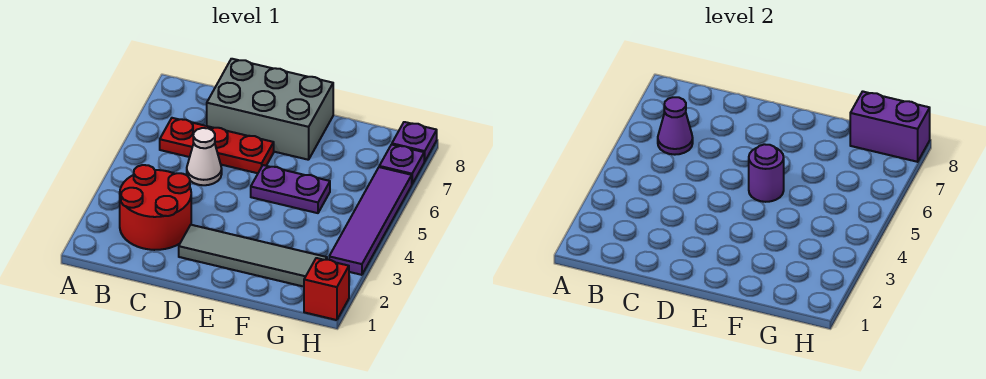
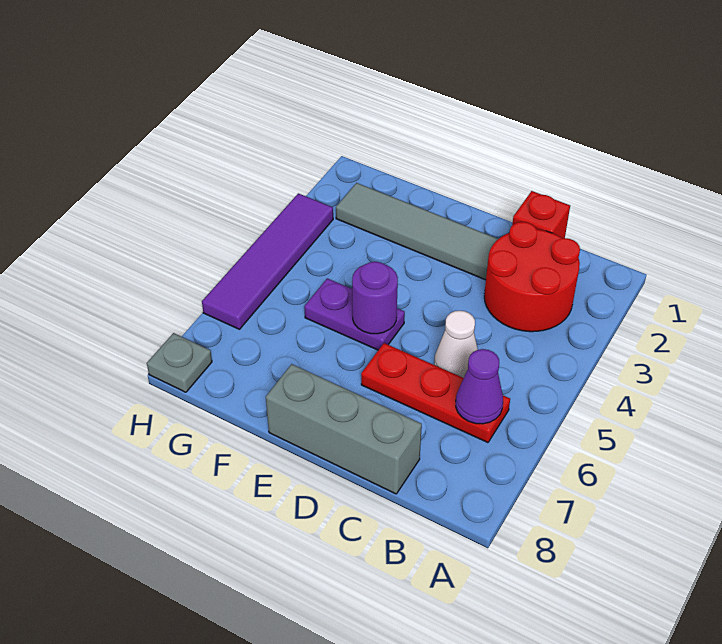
grey brick C7:E8 level 1 -> grey brick C8:E8 level 1
purple brick G8:H8 level 2 -> none
red brick H1 level 1 -> red brick C1 level 1
purple plate H7 level 1 -> none
purple plate H8 level 1 -> grey plate H8 level 1

